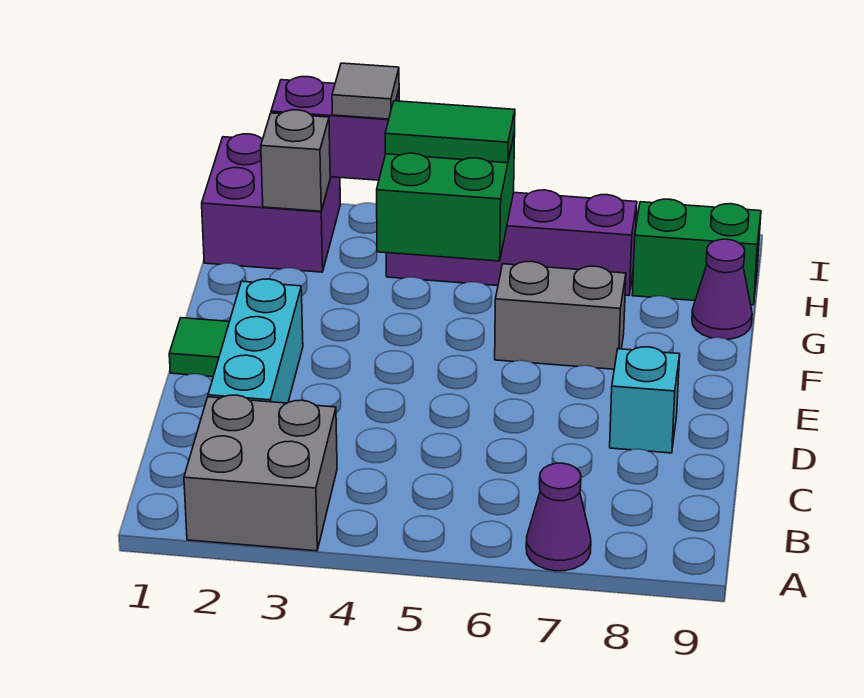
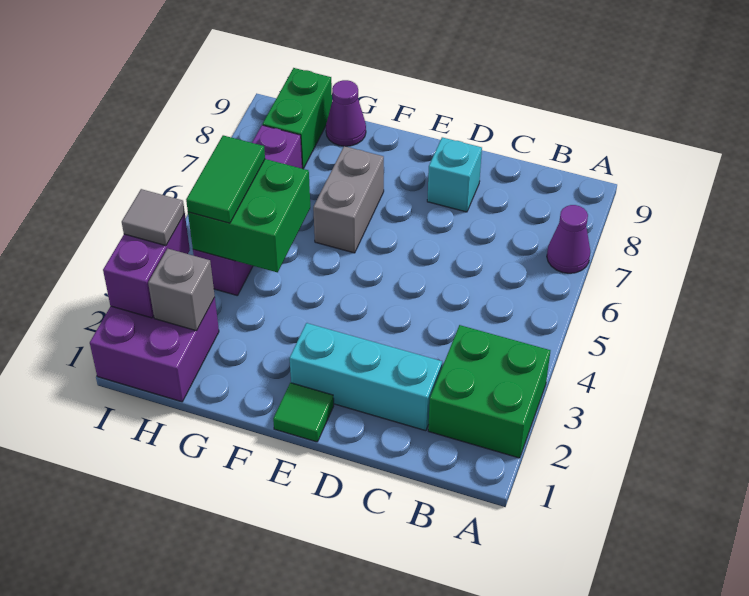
grey brick A2:B3 level 1 -> green brick A2:B3 level 1

